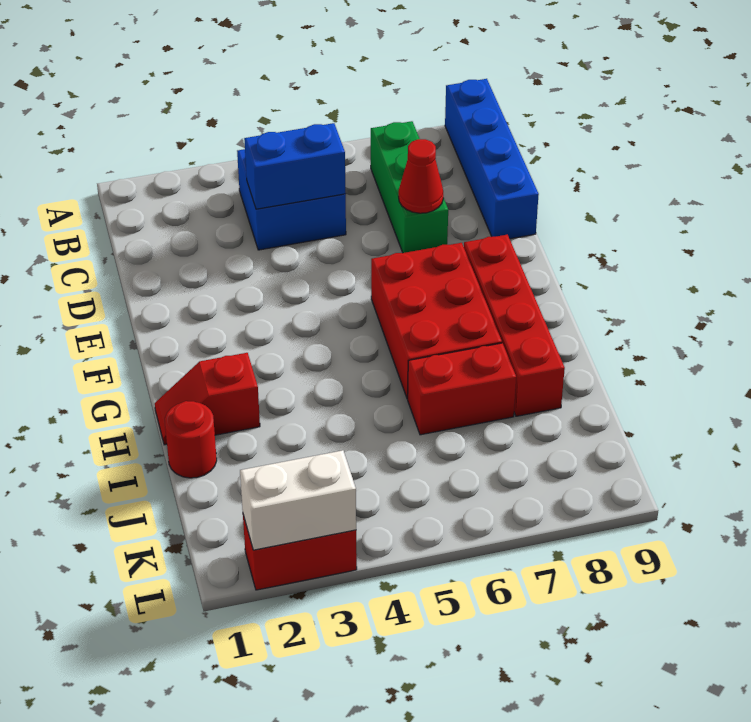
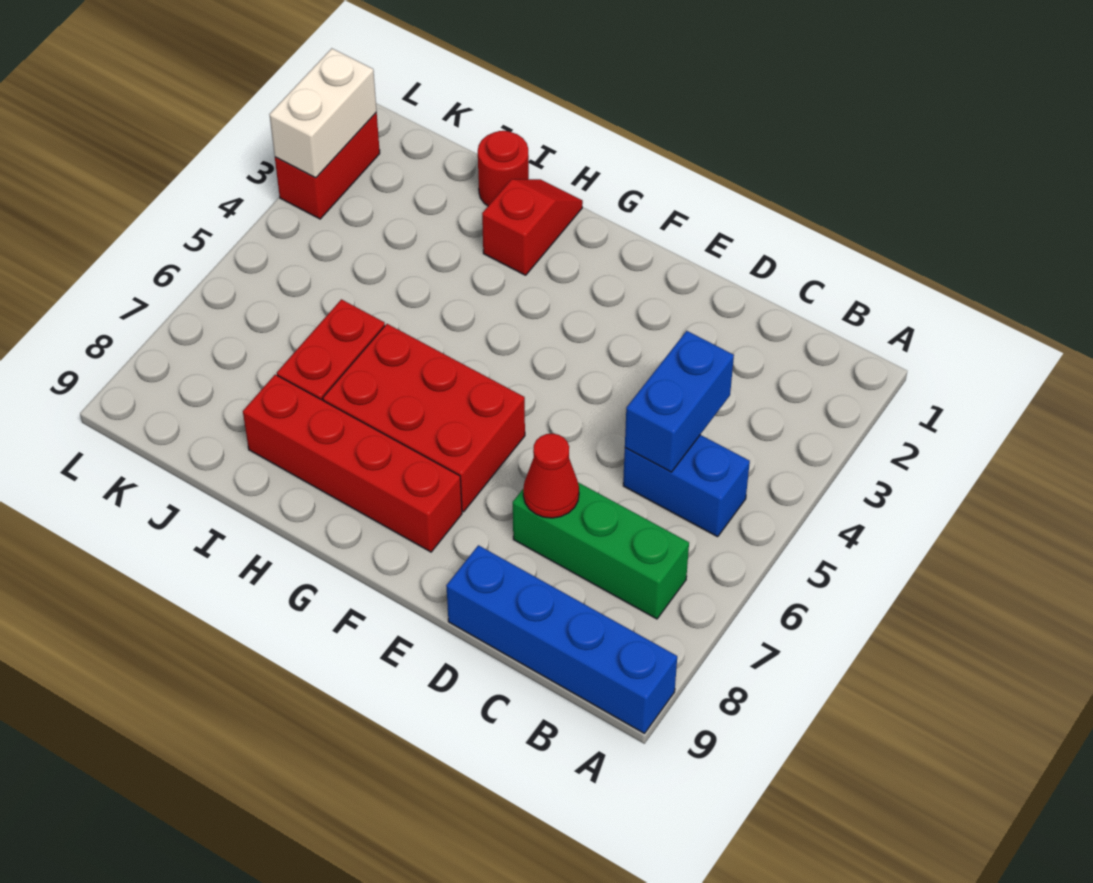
blue brick B4:C5 level 1 -> blue brick B5:C5 level 1

